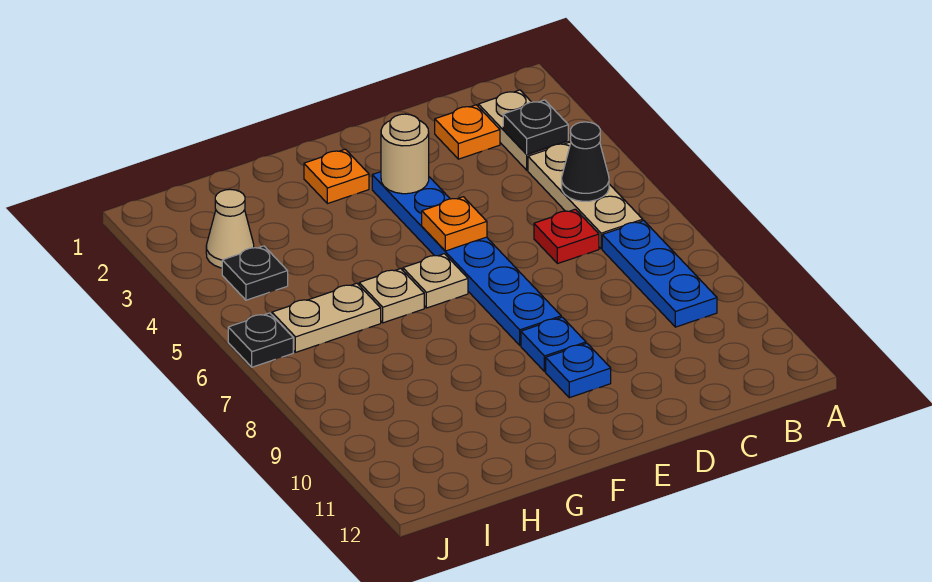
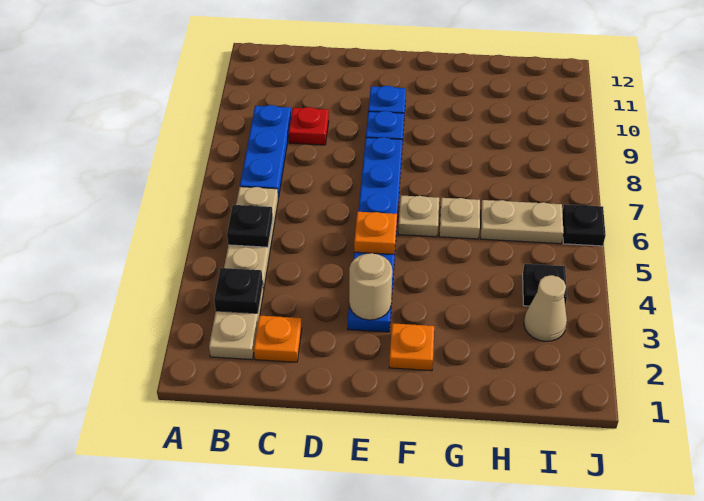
black cone B5 level 2 -> black plate B5 level 2
red plate C6 level 1 -> red plate C9 level 1

